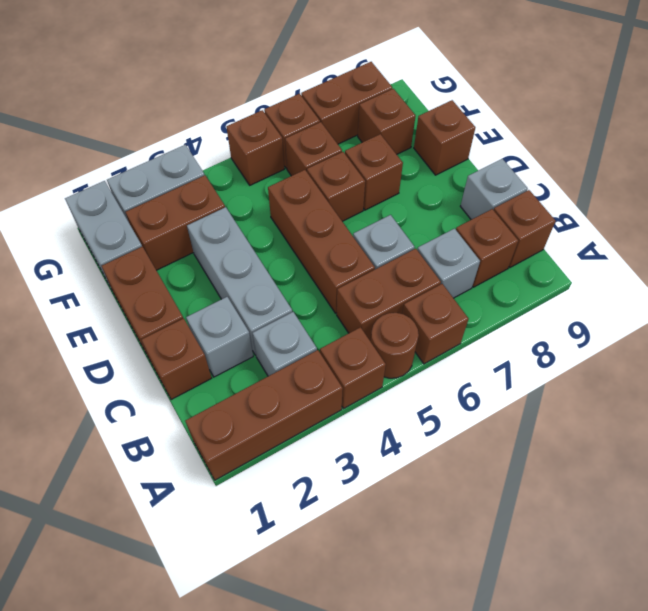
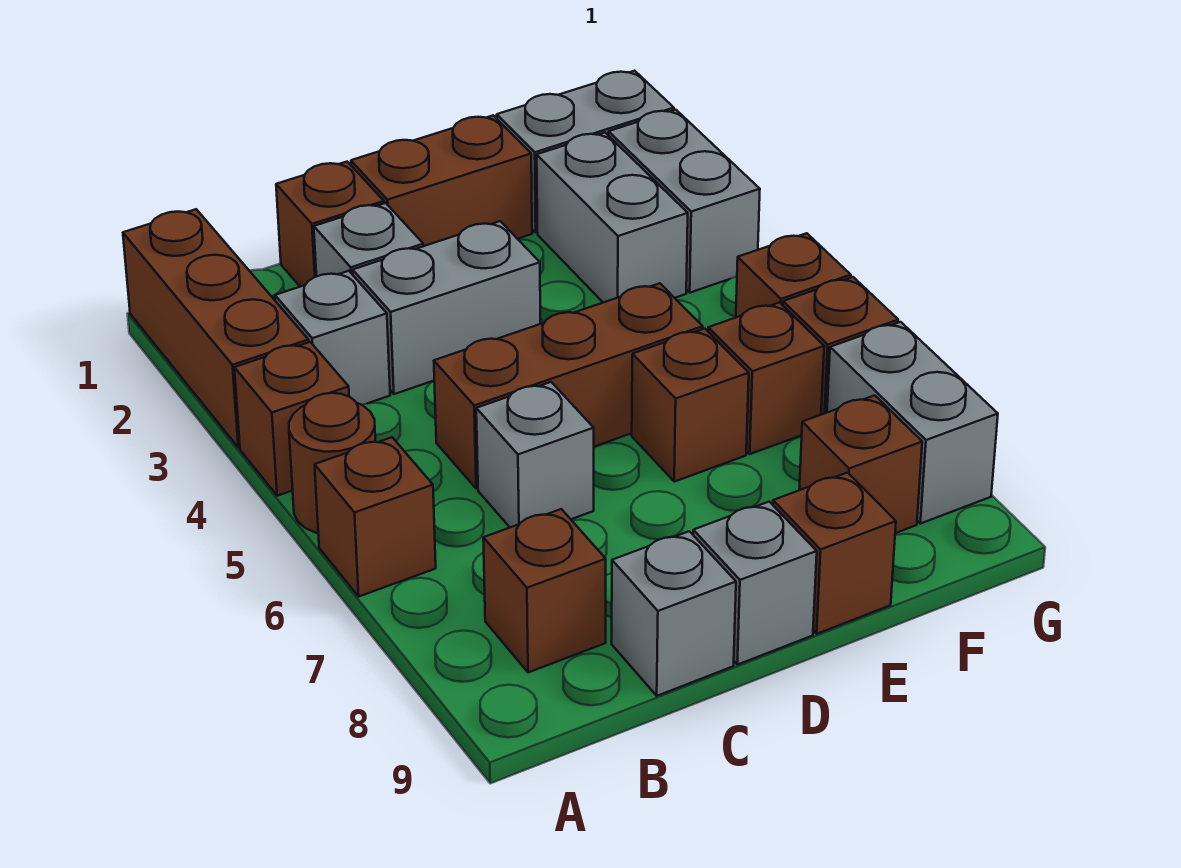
brown brick B5:B6 level 1 -> none
grey brick B7 level 1 -> grey brick D9 level 1
brown brick B9 level 1 -> none
grey brick C3:E3 level 1 -> grey brick C3:D3 level 1
brown brick E7 level 1 -> none
brown brick F2:F3 level 1 -> grey brick F2:F3 level 1
brown brick G7:G8 level 1 -> grey brick G7:G8 level 1

